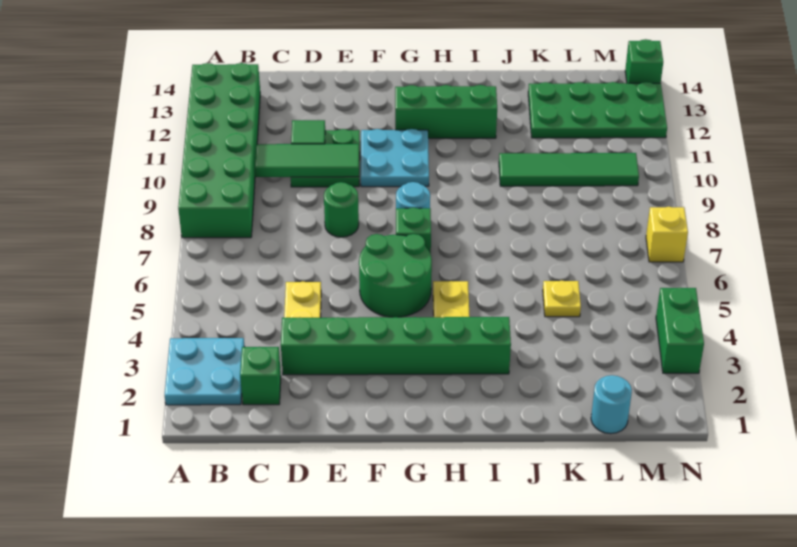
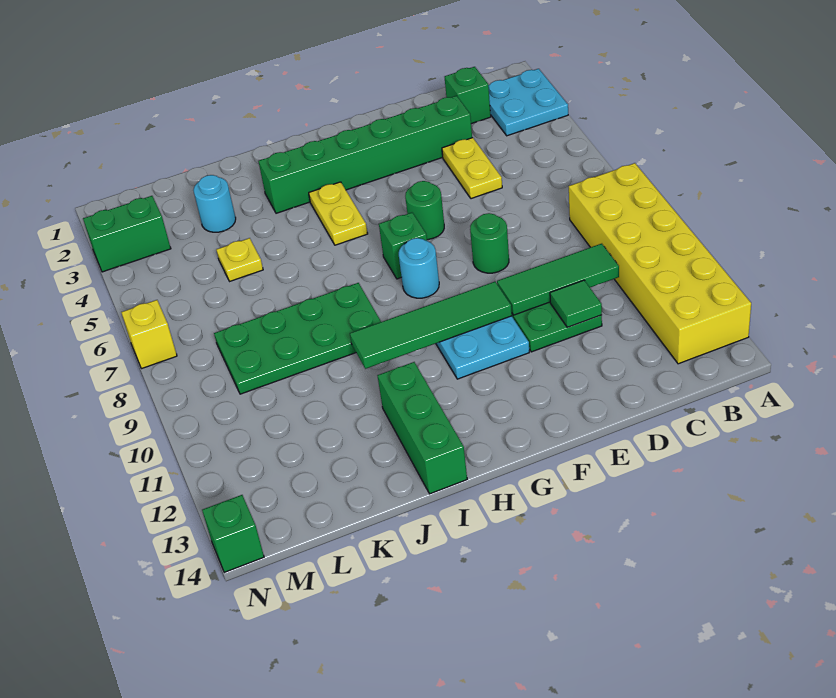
green brick A8:B13 level 1 -> yellow brick A8:B13 level 1
green round brick F5:G6 level 1 -> green round brick F6 level 1
green brick G12:I12 level 1 -> green brick I12:I14 level 1
green tile J10:M10 level 1 -> green tile F10:I10 level 2
green plate K12:N13 level 1 -> green plate I8:L9 level 1
cyan round brick L1 level 1 -> cyan round brick K3 level 1
green brick N3:N4 level 1 -> green brick M3:N3 level 1

